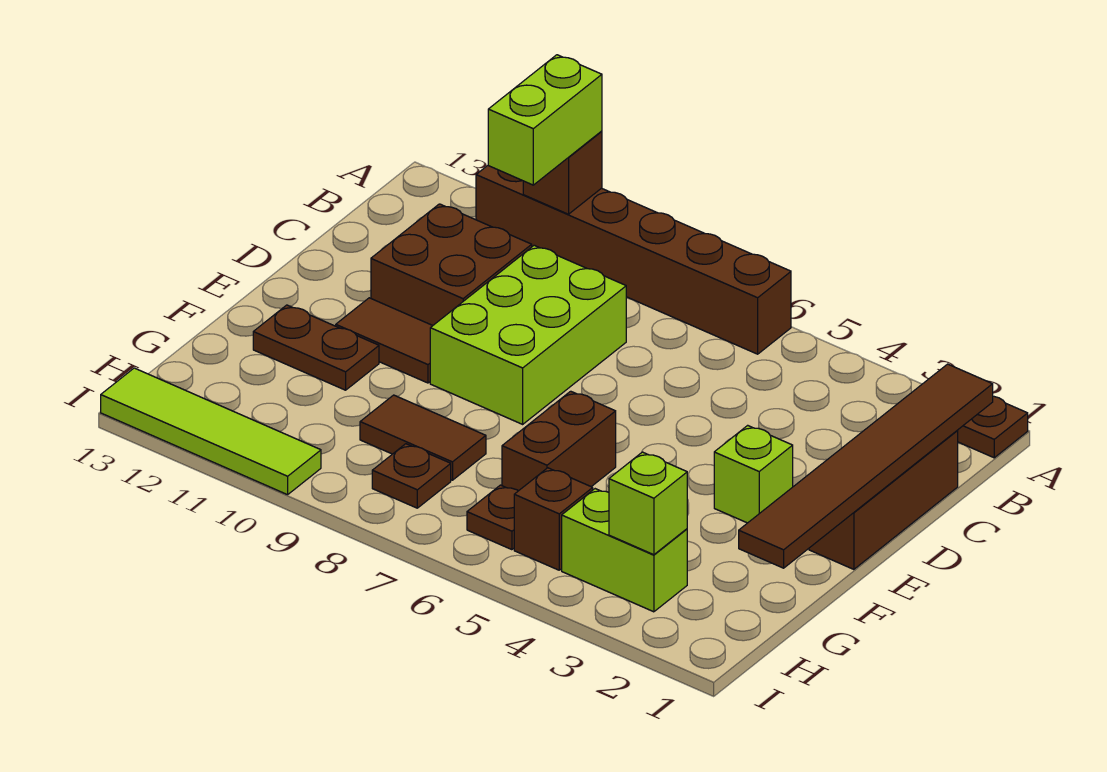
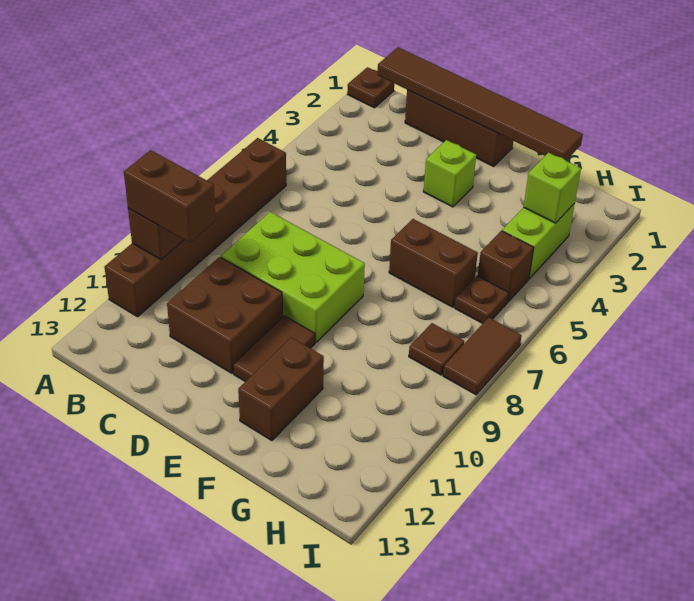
lime brick A10:B10 level 3 -> brown brick A10:B10 level 3
brown plate F11:F12 level 1 -> brown brick F11:F12 level 1
brown tile G8:G9 level 1 -> brown tile I7:I8 level 1
lime tile I10:I13 level 1 -> none

